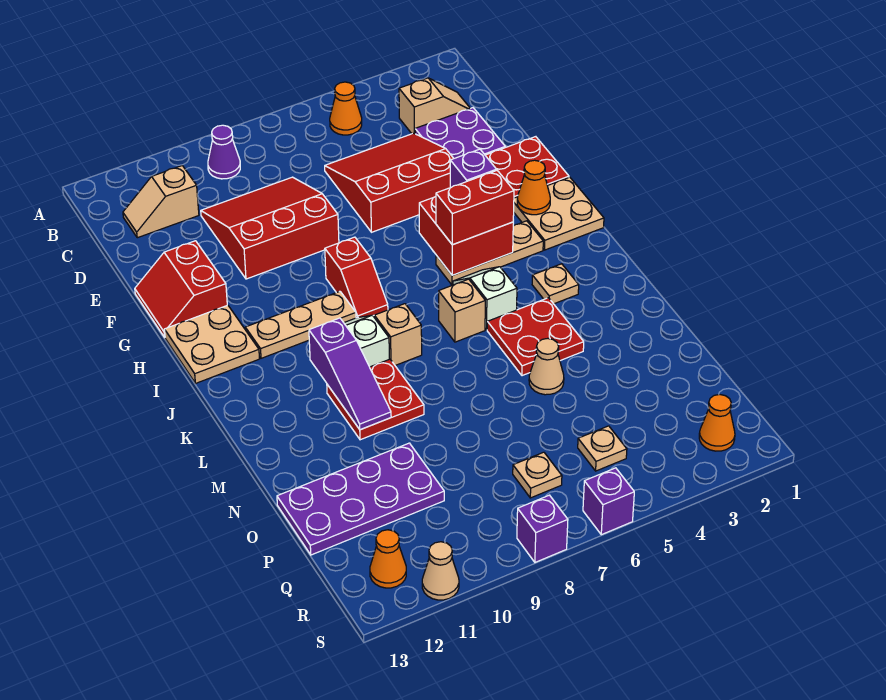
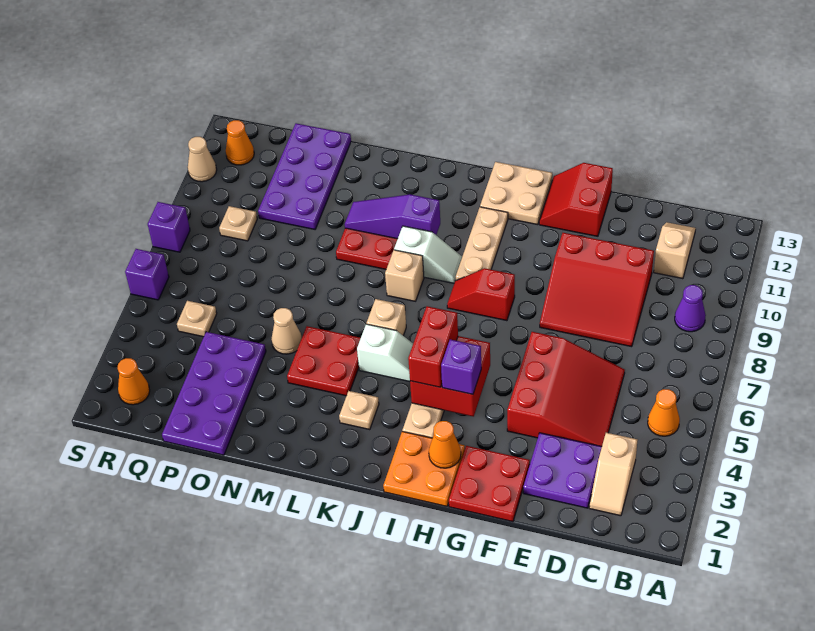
red slope D8:F10 level 1 top F -> red slope D8:F10 level 1 top 10
red slope F12:G13 level 1 top 12 -> red slope F12:G13 level 1 top F
tan plate H1:I2 level 1 -> orange plate H1:I2 level 1
none -> purple plate O1:P4 level 1
tan plate Q7 level 1 -> tan plate Q9 level 1

